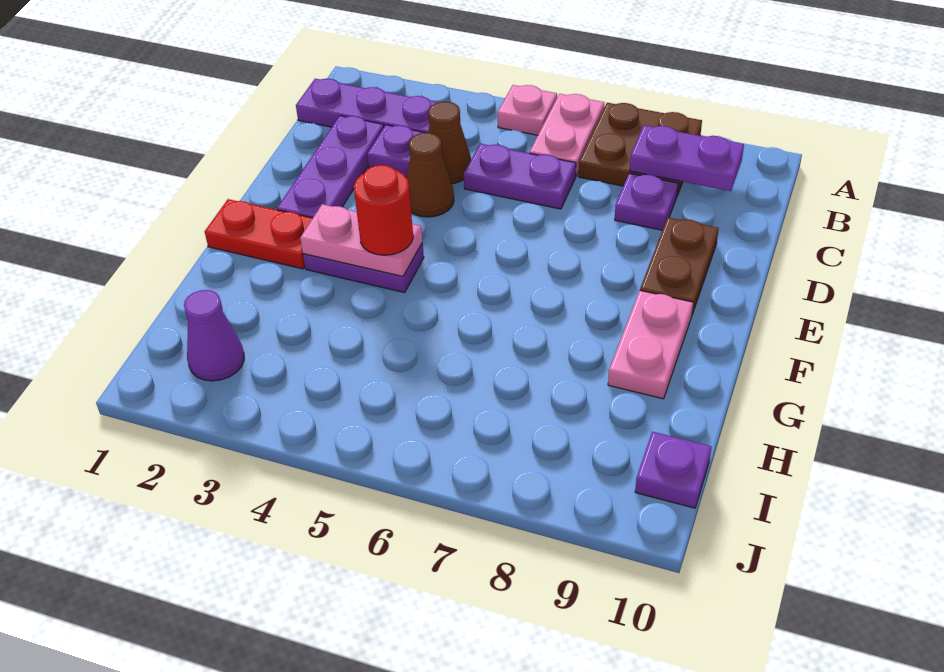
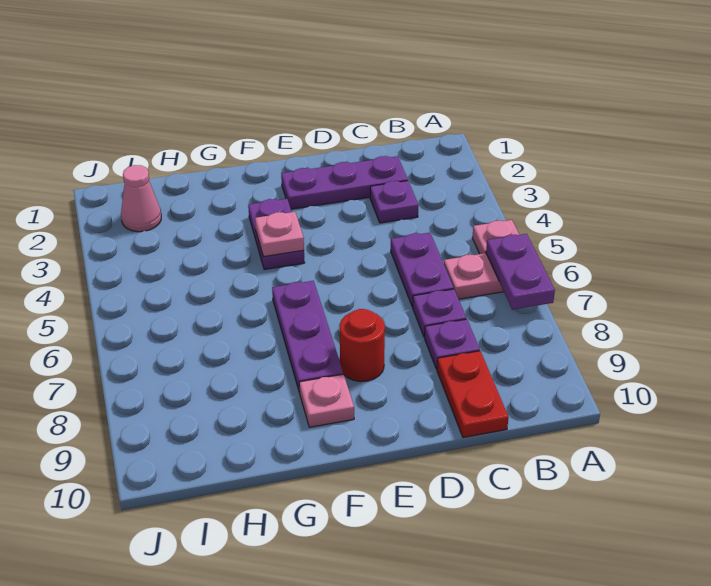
brown plate A7:B8 level 1 -> none
purple plate B1:B3 level 1 -> purple plate F6:F8 level 1
purple plate B8:B9 level 2 -> purple plate A6:A7 level 2
brown cone C4 level 1 -> none
brown cone D4 level 1 -> none
brown plate D9:E9 level 1 -> none
red plate F1:F2 level 1 -> red plate C9:C10 level 1
pink plate F3:F4 level 2 -> pink plate F4 level 2
red round brick F4 level 3 -> red round brick E8 level 1
pink plate F9:G9 level 1 -> pink plate F9 level 1
purple cone I2 level 1 -> pink cone I2 level 1
purple plate I10 level 1 -> purple plate C7 level 1

